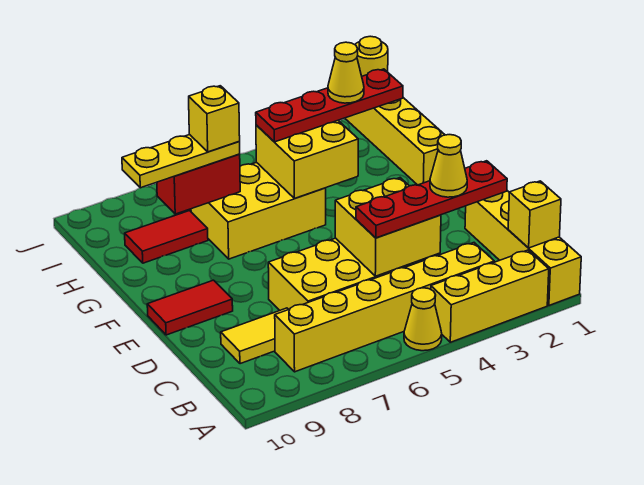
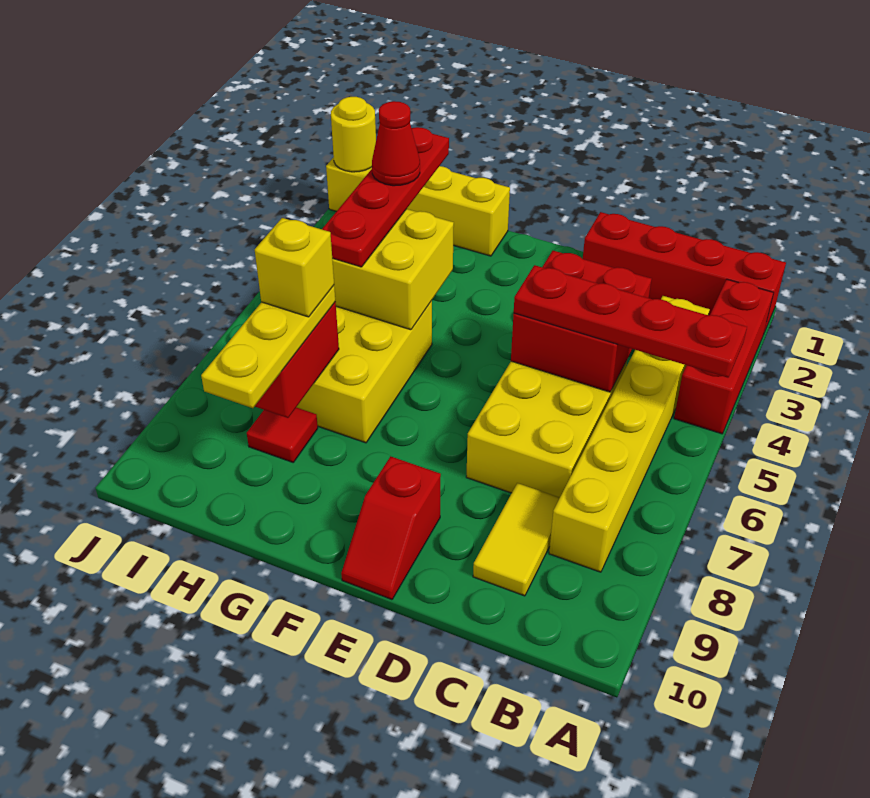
yellow brick A1:D1 level 1 -> red brick A1:D1 level 1
yellow brick A2:A4 level 1 -> red brick A2:A4 level 1
yellow cone A5 level 1 -> none
yellow brick B1 level 2 -> none
red plate C2:C5 level 3 -> red plate A5:D5 level 3
yellow cone C3 level 4 -> none
yellow brick C4:D5 level 2 -> red brick C4:D5 level 2
red tile E9:E10 level 1 -> red slope E9:E10 level 1 top 9
yellow cone H3 level 4 -> red cone H3 level 4
red tile H8:H9 level 1 -> red tile H8 level 1

